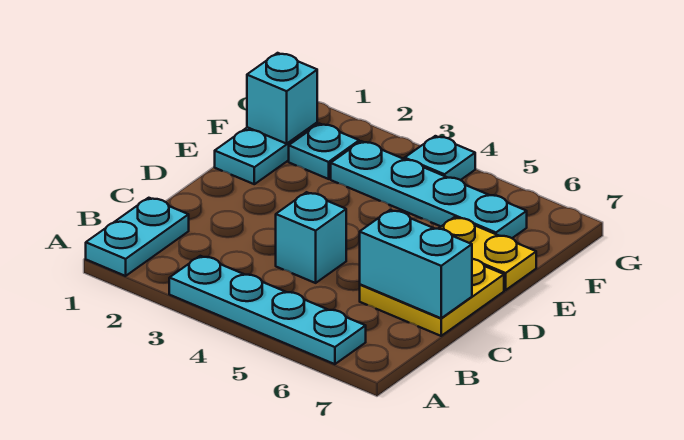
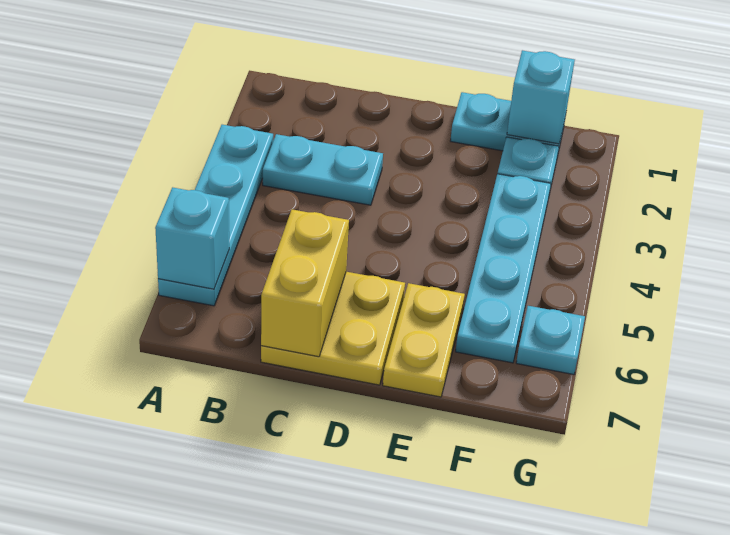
cyan plate A1:B1 level 1 -> cyan plate B3:C3 level 1
cyan brick C4 level 1 -> cyan brick A6 level 2
cyan brick C6:C7 level 2 -> yellow brick C6:C7 level 2
cyan plate G4 level 1 -> cyan plate G6 level 1

